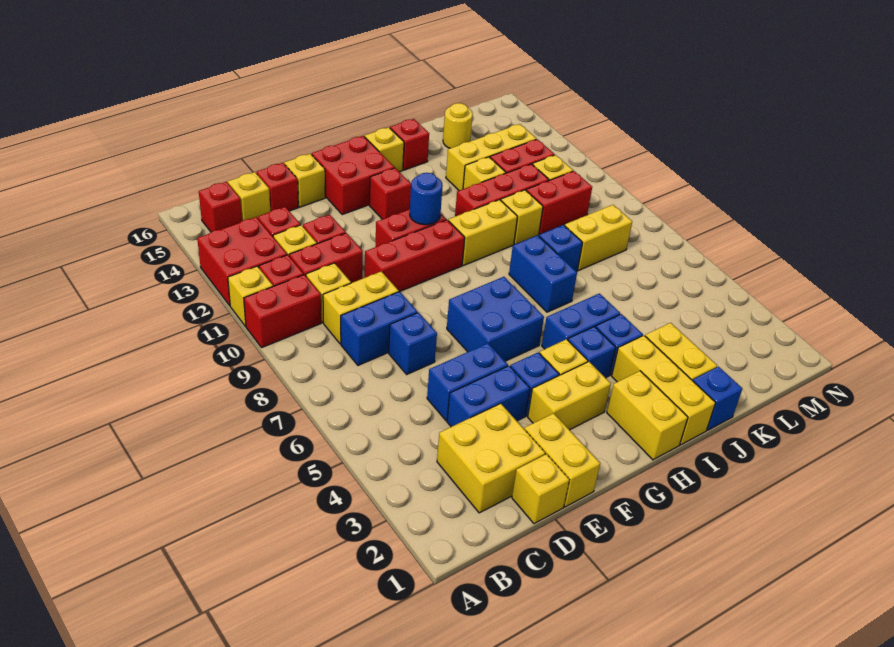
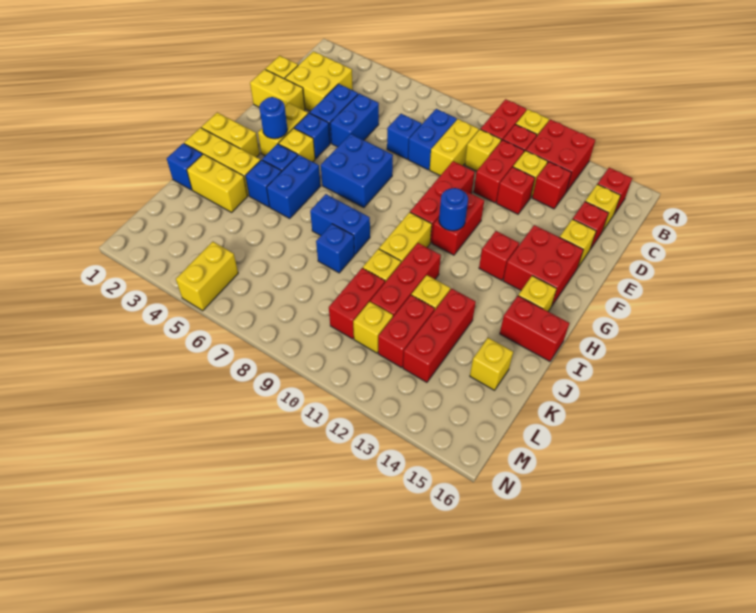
none -> blue round brick G3 level 2
red brick I15 level 1 -> red brick I15:I16 level 1
yellow brick J13:L13 level 1 -> red brick J13:L13 level 1
yellow brick K8:L8 level 1 -> yellow brick M5:N5 level 1
yellow round brick K15 level 1 -> yellow brick K15 level 1

